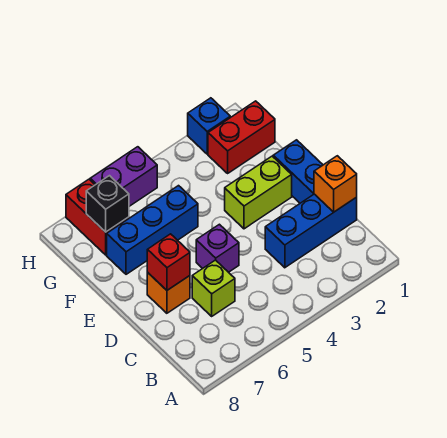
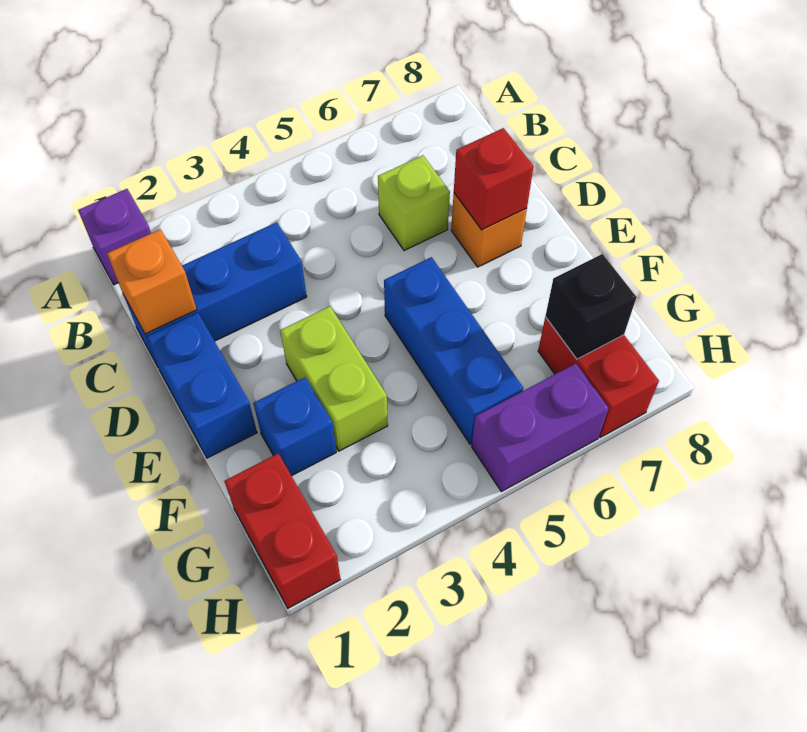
purple brick D5 level 1 -> purple brick A1 level 1
lime brick E2:E3 level 1 -> lime brick E3:F3 level 1
blue brick F5:F7 level 1 -> blue brick E5:G5 level 1
red brick G1:G2 level 1 -> red brick G1:H1 level 1
blue brick H2 level 1 -> blue brick F2 level 1

